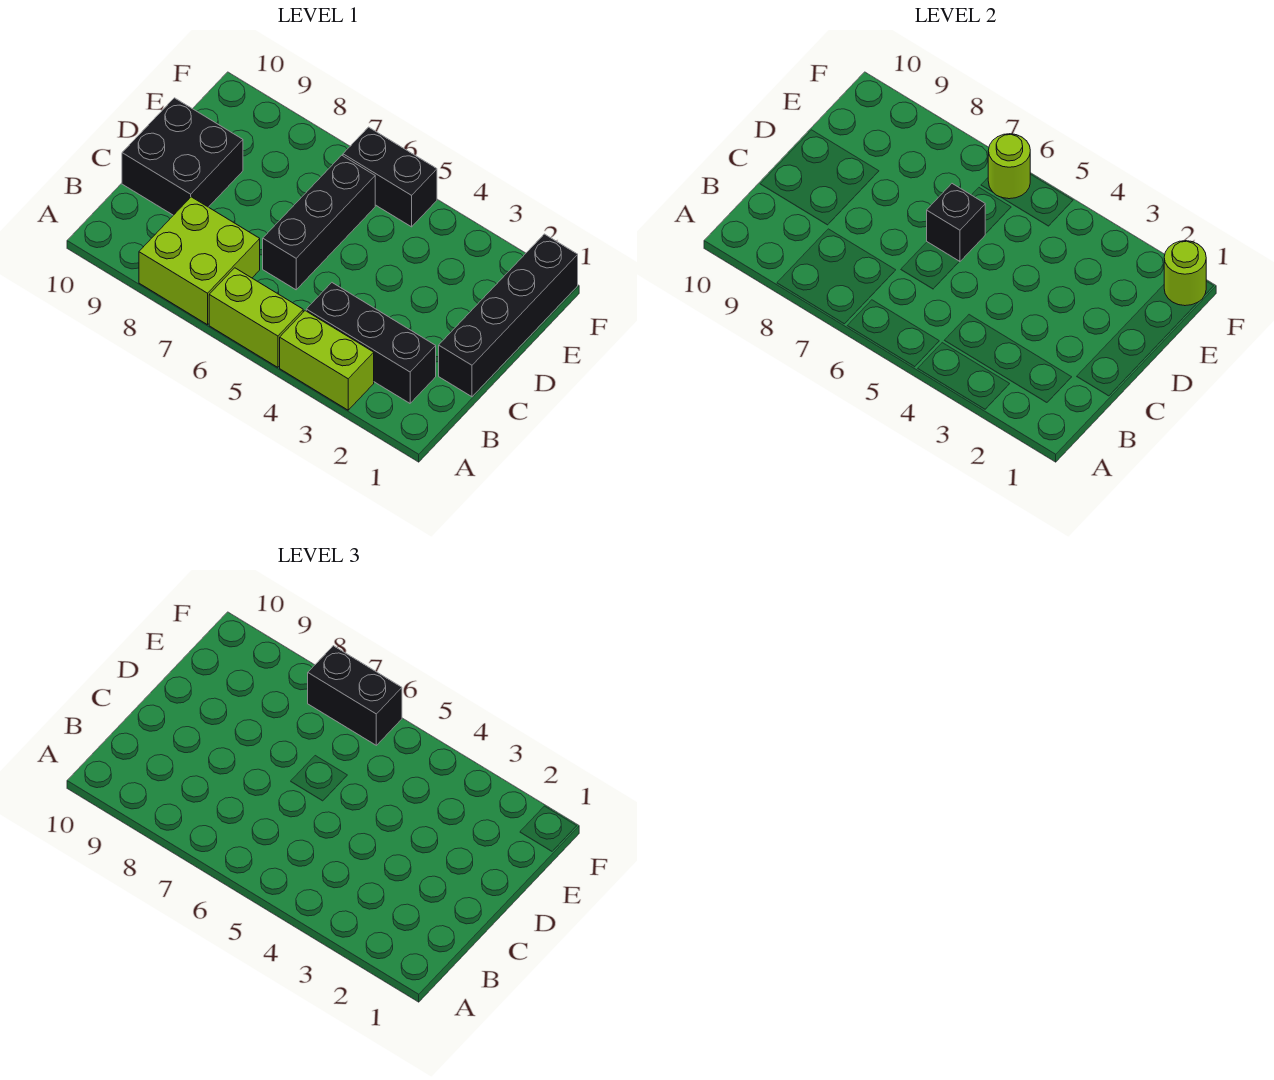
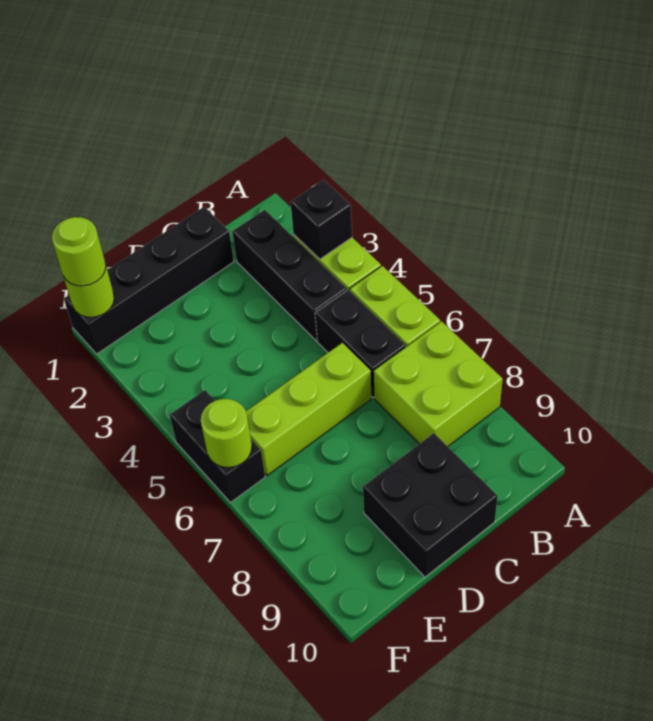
black brick C6:E6 level 1 -> lime brick C6:E6 level 1
black brick D6 level 2 -> black brick A3 level 2
none -> lime round brick F1 level 3
black brick F6:F7 level 3 -> black brick B5:B6 level 1

